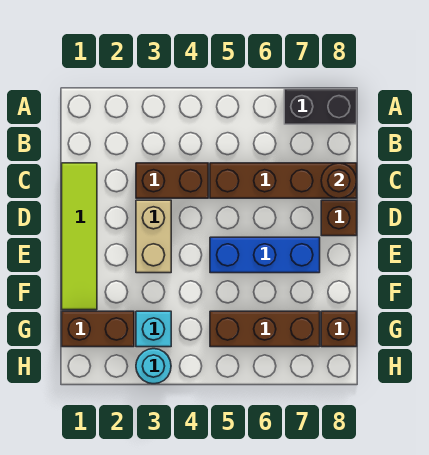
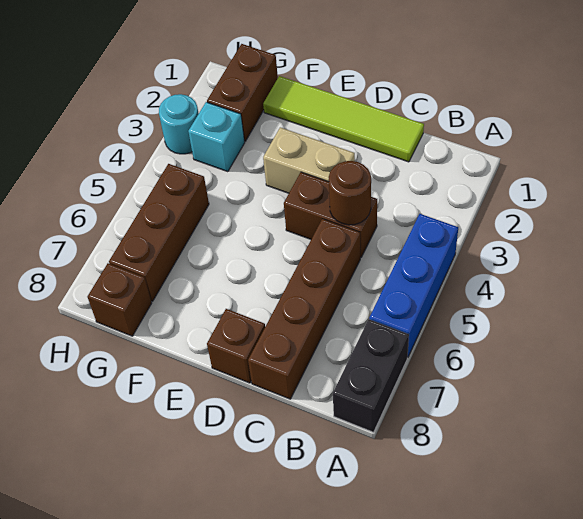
brown brick C3:C4 level 1 -> brown brick C4:D4 level 1
brown round brick C8 level 2 -> brown round brick C4 level 2
blue brick E5:E7 level 1 -> blue brick A4:A6 level 1

